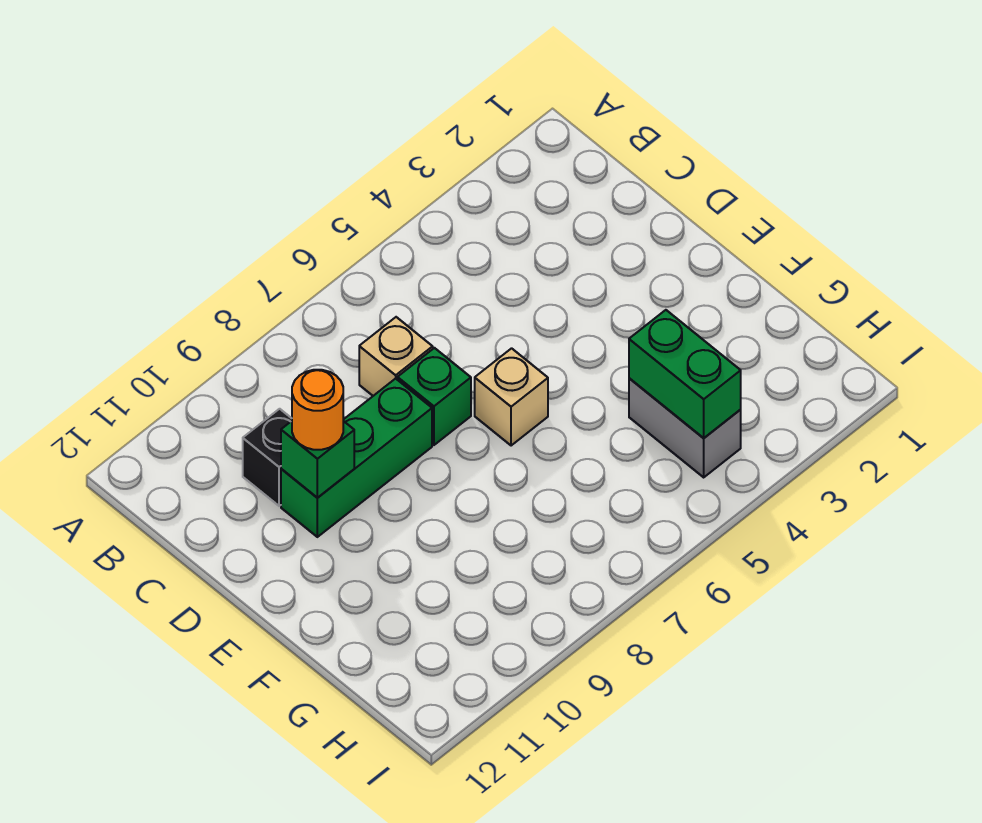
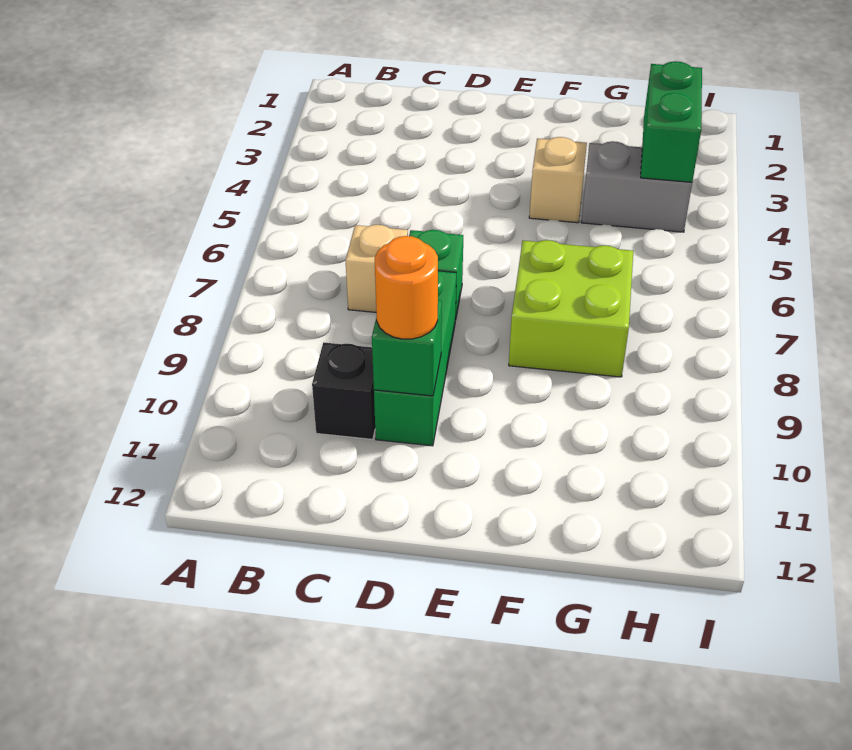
tan brick E6 level 1 -> tan brick F4 level 1
none -> lime brick F7:G8 level 1
green brick G4:H4 level 2 -> green brick H3:H4 level 2

